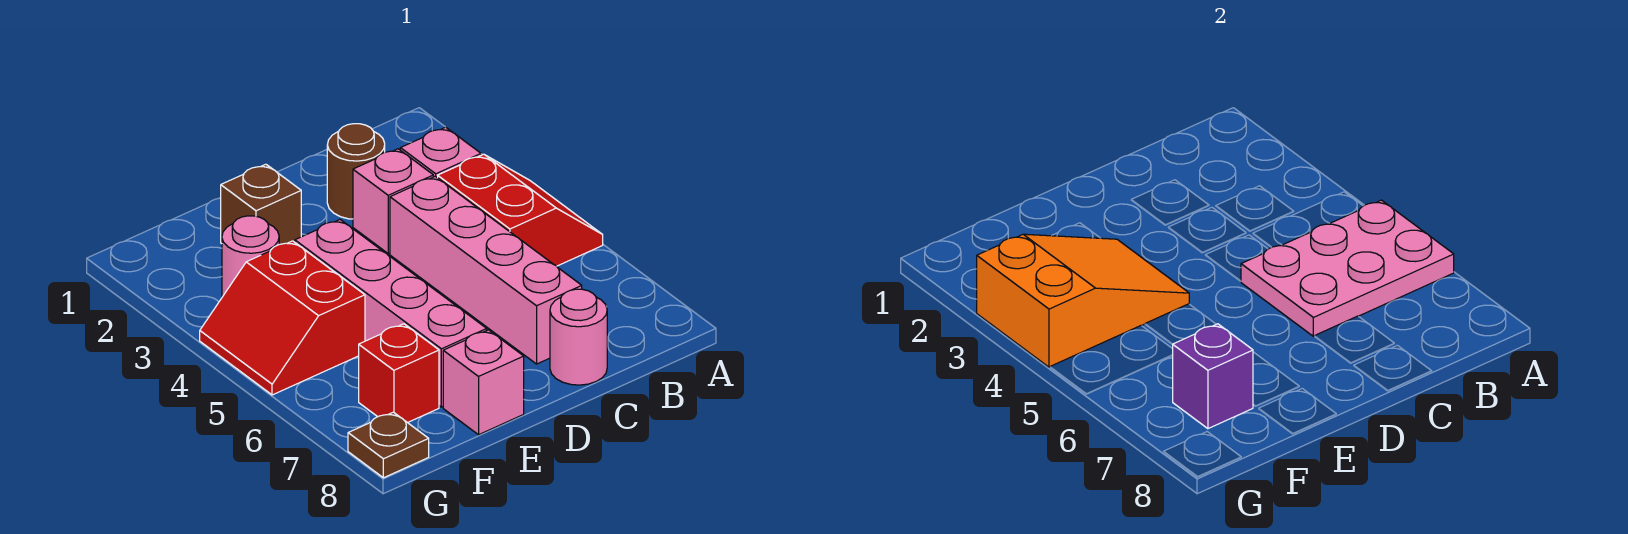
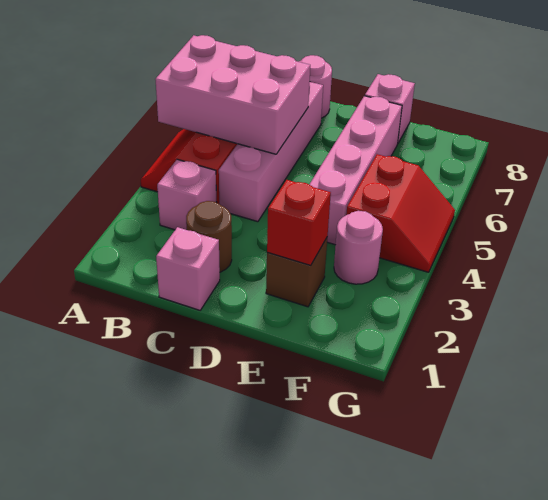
pink plate A5:C6 level 2 -> pink brick A5:C6 level 2
pink brick C3 level 1 -> pink brick C1 level 1
orange slope E3:G4 level 2 top G -> none
red brick F7 level 1 -> red brick E2 level 2
purple brick F7 level 2 -> none
brown plate G8 level 1 -> none

